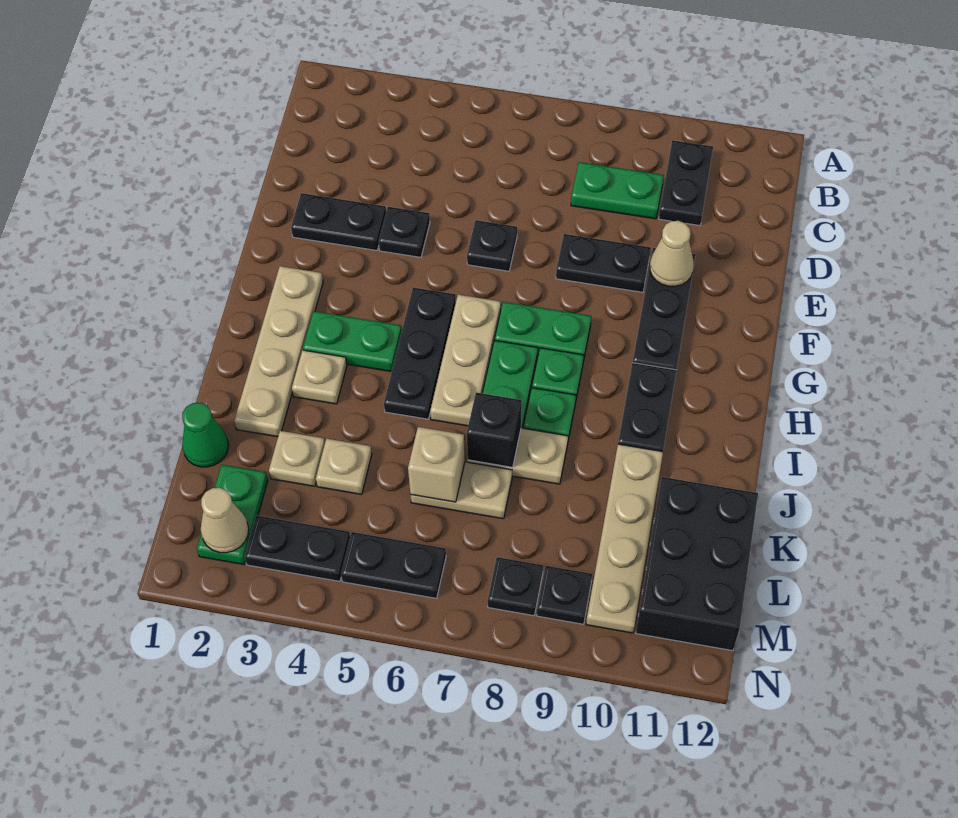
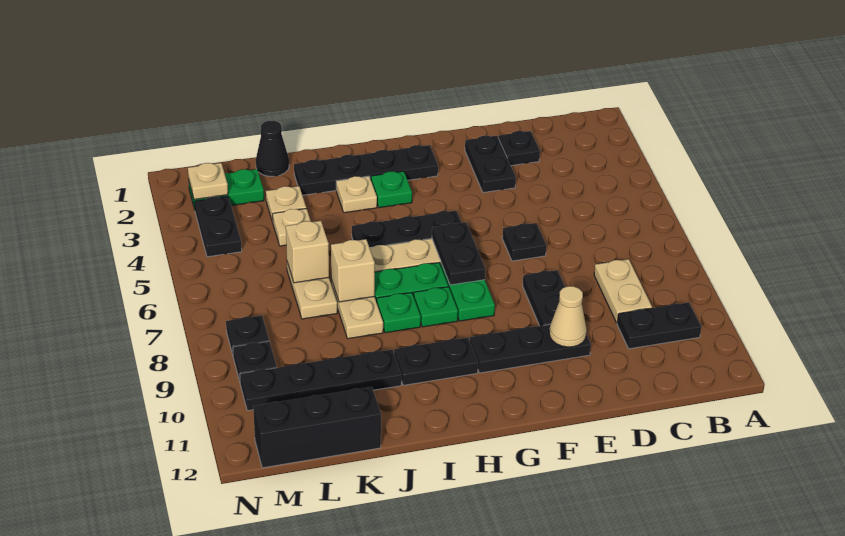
green plate C8:C9 level 1 -> tan plate C8:C9 level 1
black plate E4 level 1 -> black plate D2 level 1
tan plate G2:J2 level 1 -> black plate G2:J2 level 1
green plate H3:H4 level 1 -> green plate H3 level 1
black brick J7 level 2 -> tan brick J7 level 2
tan plate J10:M10 level 1 -> black plate J10:M10 level 1
green cone K1 level 1 -> black cone K1 level 1
black brick K11:M12 level 1 -> black brick K12:M12 level 1
tan cone M2 level 2 -> tan plate M2 level 2
black plate M5:M6 level 1 -> black plate G6:G7 level 2

